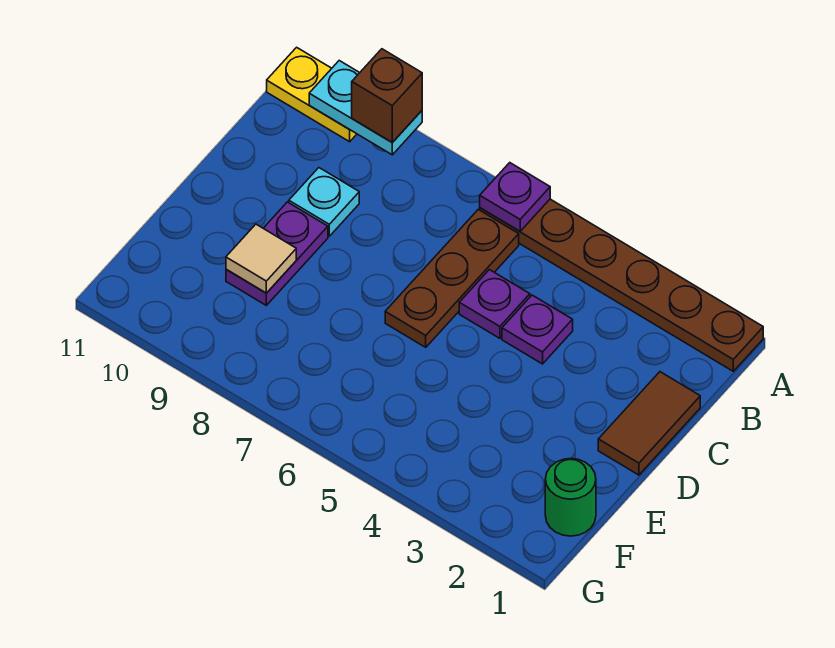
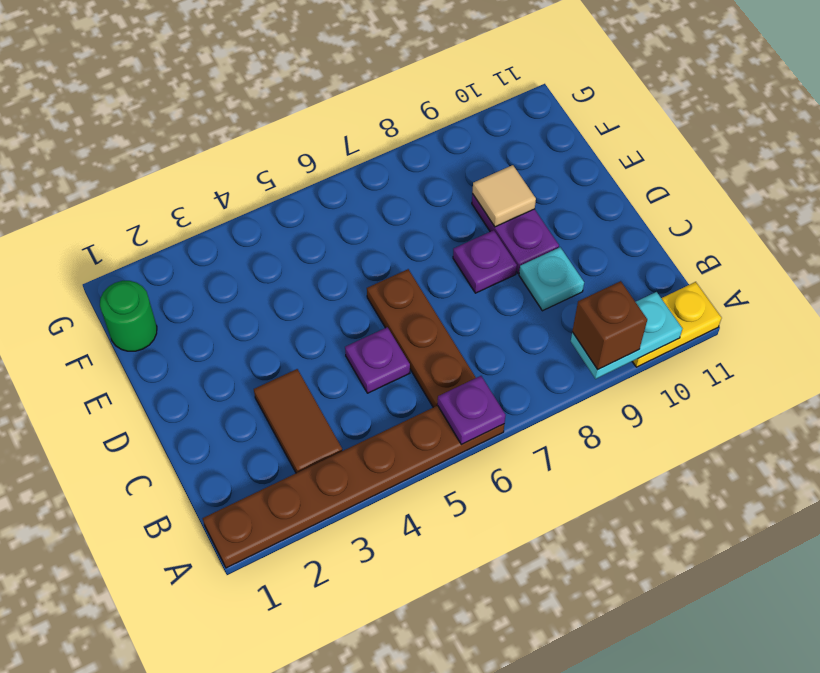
brown tile C1:D1 level 1 -> brown tile B3:C3 level 1
purple plate C4 level 1 -> purple plate D8 level 1

